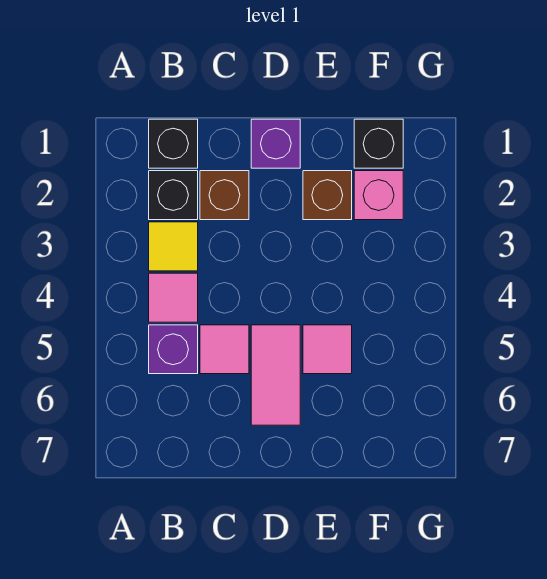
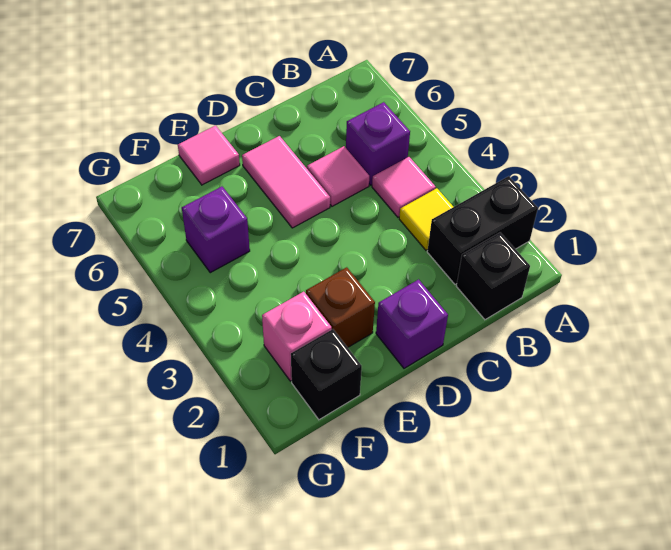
black brick B2 level 1 -> black brick A2:B2 level 1
brown brick C2 level 1 -> none
pink tile E5 level 1 -> pink tile E7 level 1
none -> purple brick F5 level 1

